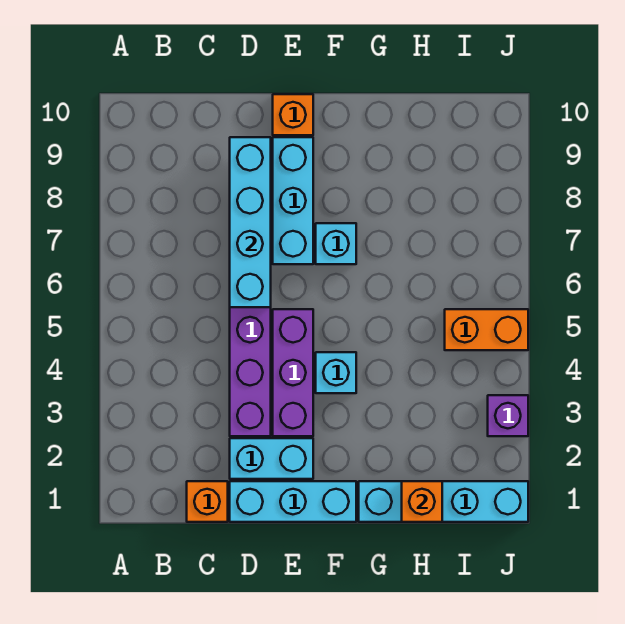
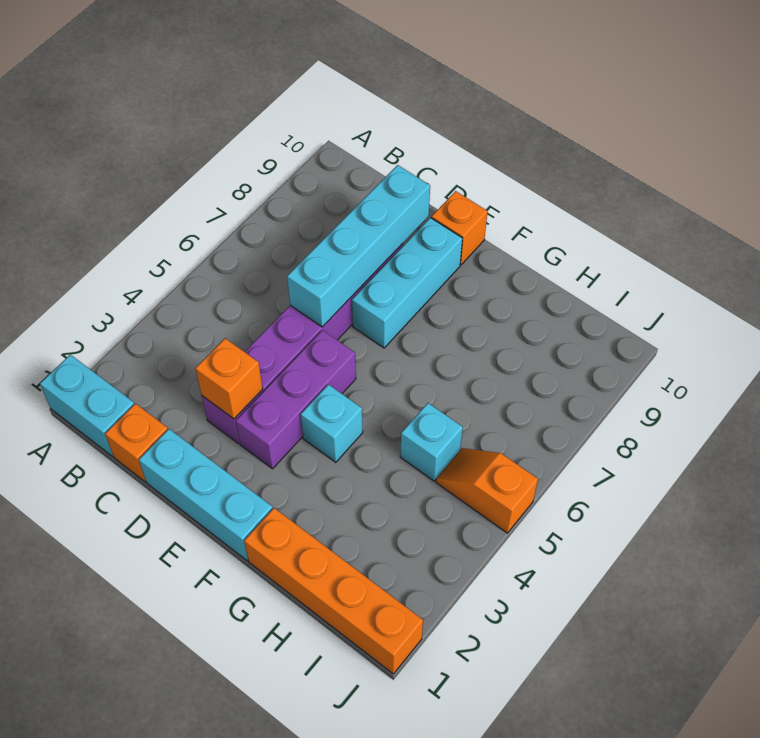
cyan brick D2:E2 level 1 -> cyan brick A1:B1 level 1
cyan brick F7 level 1 -> cyan brick H5 level 1
cyan brick G1:J1 level 1 -> orange brick G1:J1 level 1
orange brick H1 level 2 -> orange brick D3 level 2
orange brick I5:J5 level 1 -> orange slope I5:J5 level 1 top J
purple brick J3 level 1 -> none

